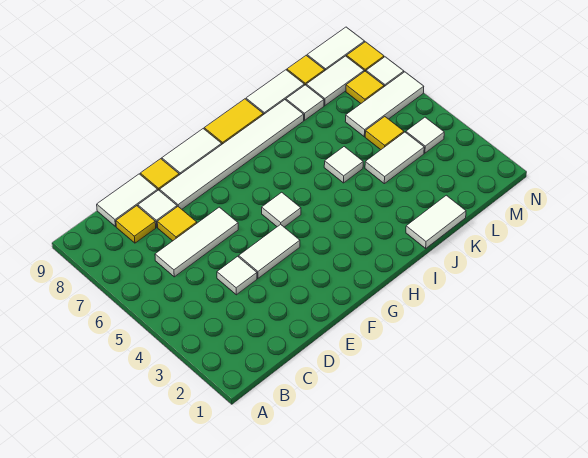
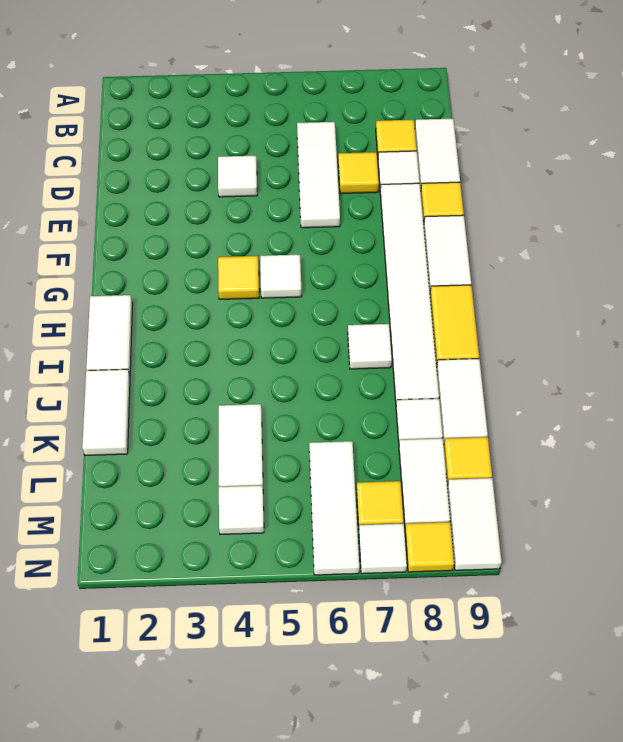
white tile E4:F4 level 1 -> white tile H1:I1 level 1
white tile J5 level 1 -> white tile I7 level 1
yellow tile L5 level 1 -> yellow tile G4 level 1

